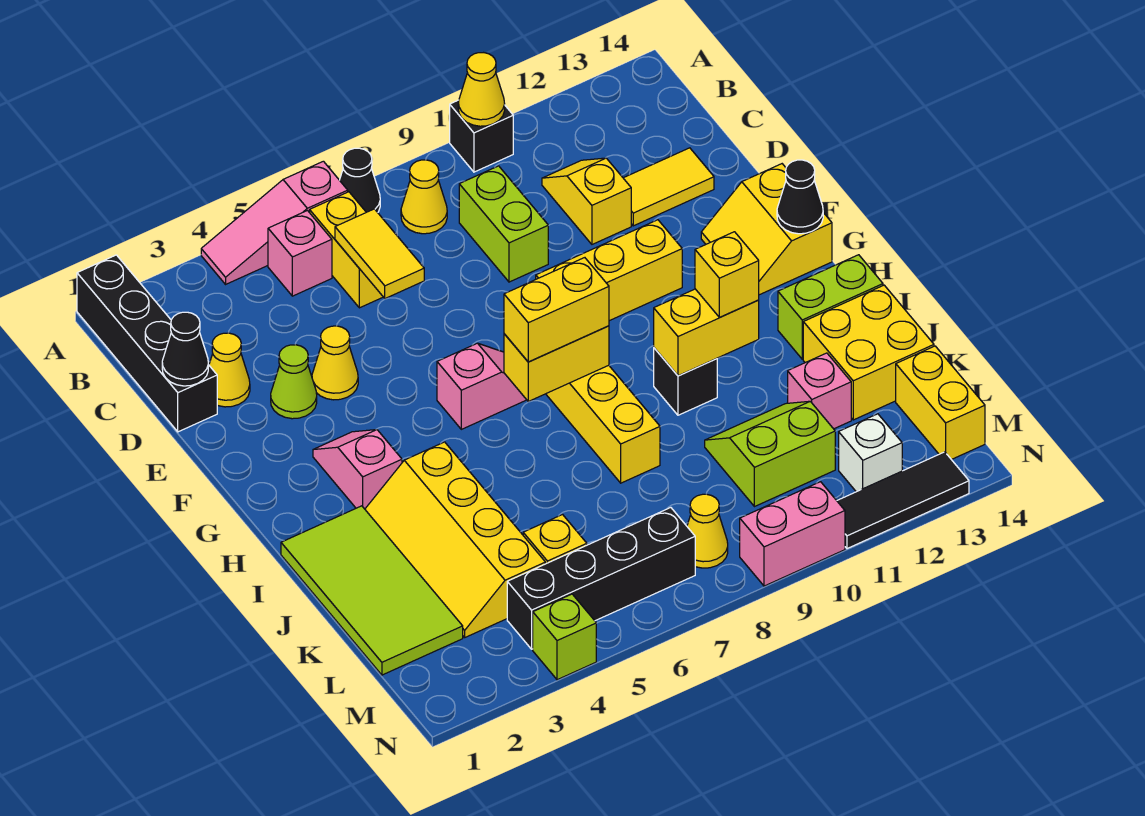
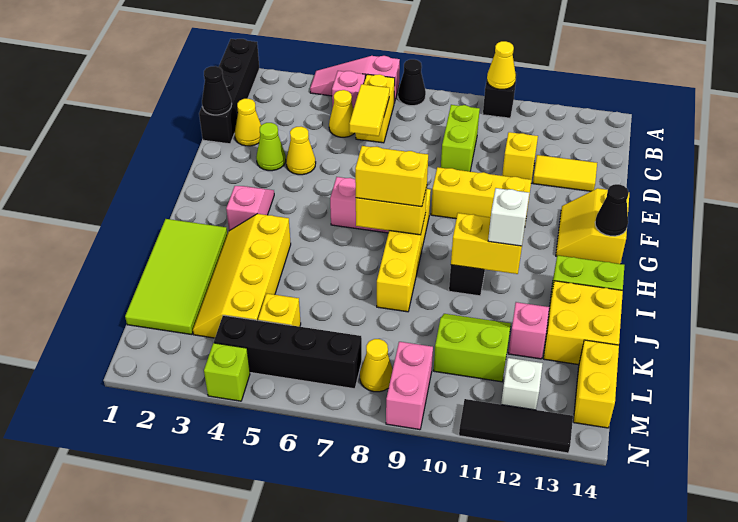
yellow cone B8 level 1 -> yellow cone C5 level 1
yellow brick I11 level 3 -> white brick I11 level 3
pink brick N9:N10 level 1 -> pink brick M9:N9 level 1

